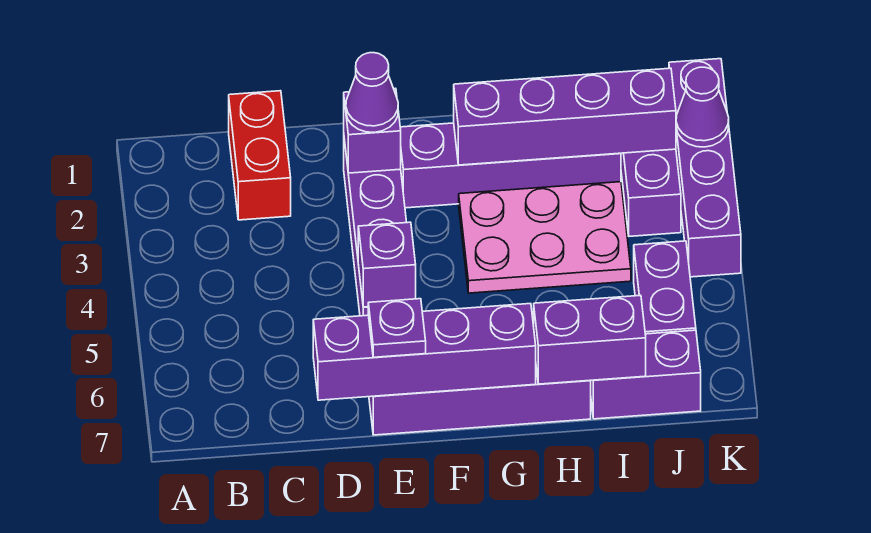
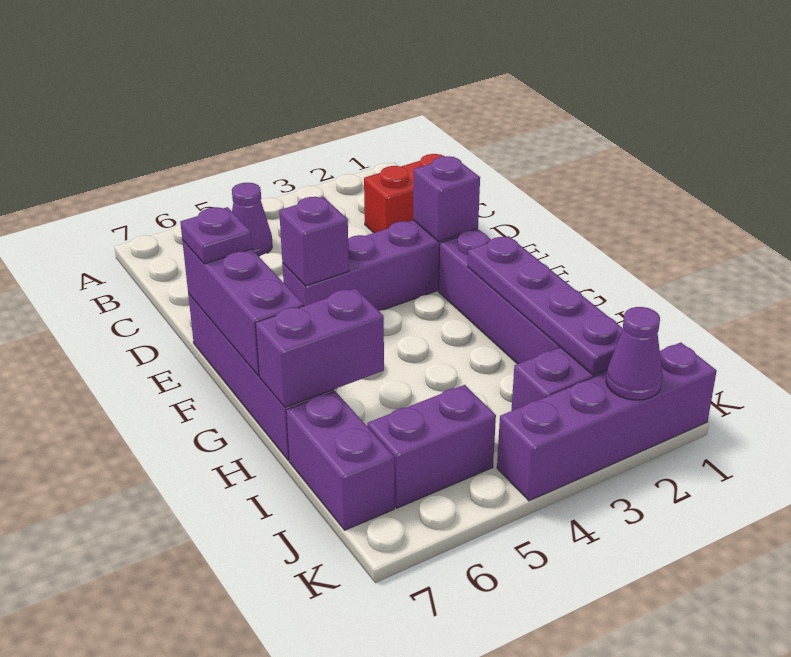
purple brick D7:G7 level 2 -> purple brick E7:G7 level 2
purple cone E2 level 3 -> purple cone B5 level 1
purple brick G2:J2 level 2 -> purple plate G2:J2 level 2
pink plate G3:I4 level 1 -> none
purple brick H7:I7 level 2 -> purple brick H6:H7 level 2

